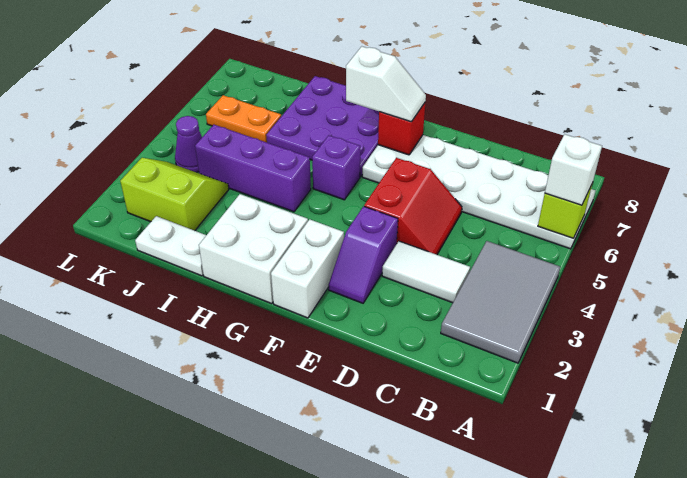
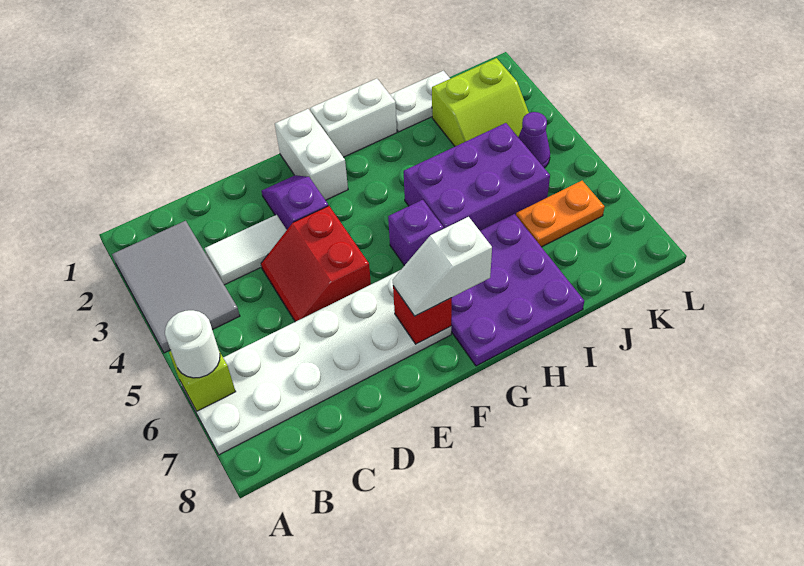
white brick A6 level 3 -> white round brick A6 level 3
white brick G1:H2 level 1 -> white brick G1:H1 level 1
purple brick H4:J4 level 1 -> purple brick H4:J5 level 1

